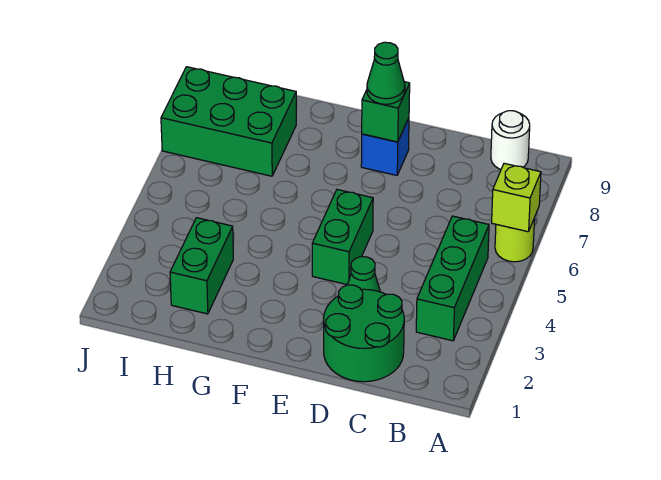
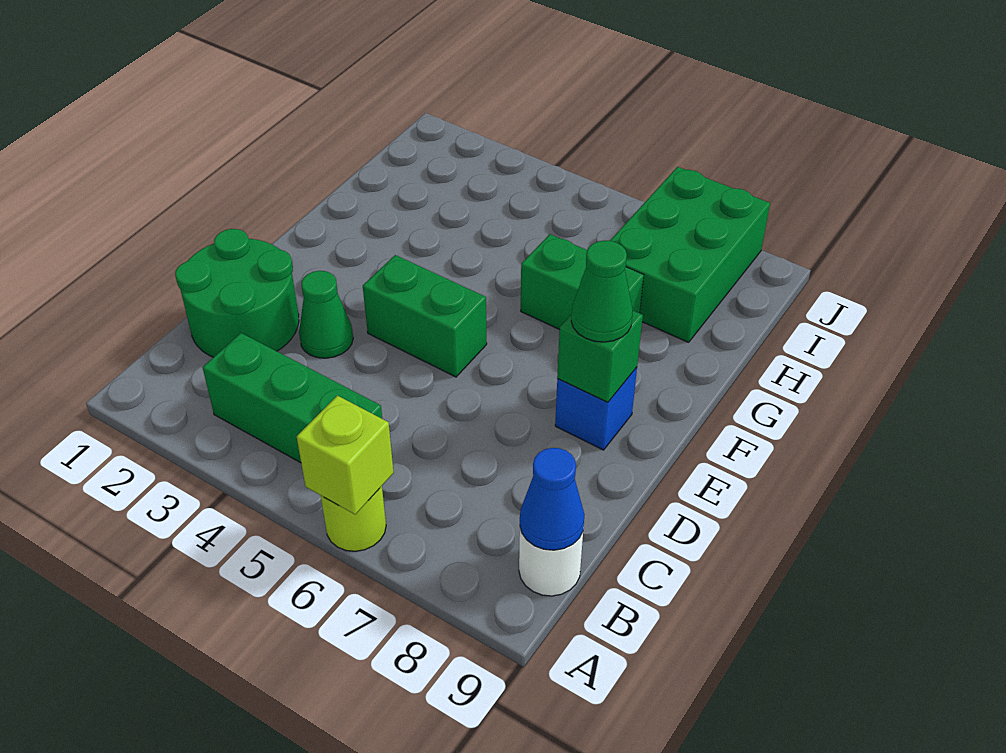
none -> blue cone B9 level 2
green brick H2:H3 level 1 -> green brick G6:G7 level 1

